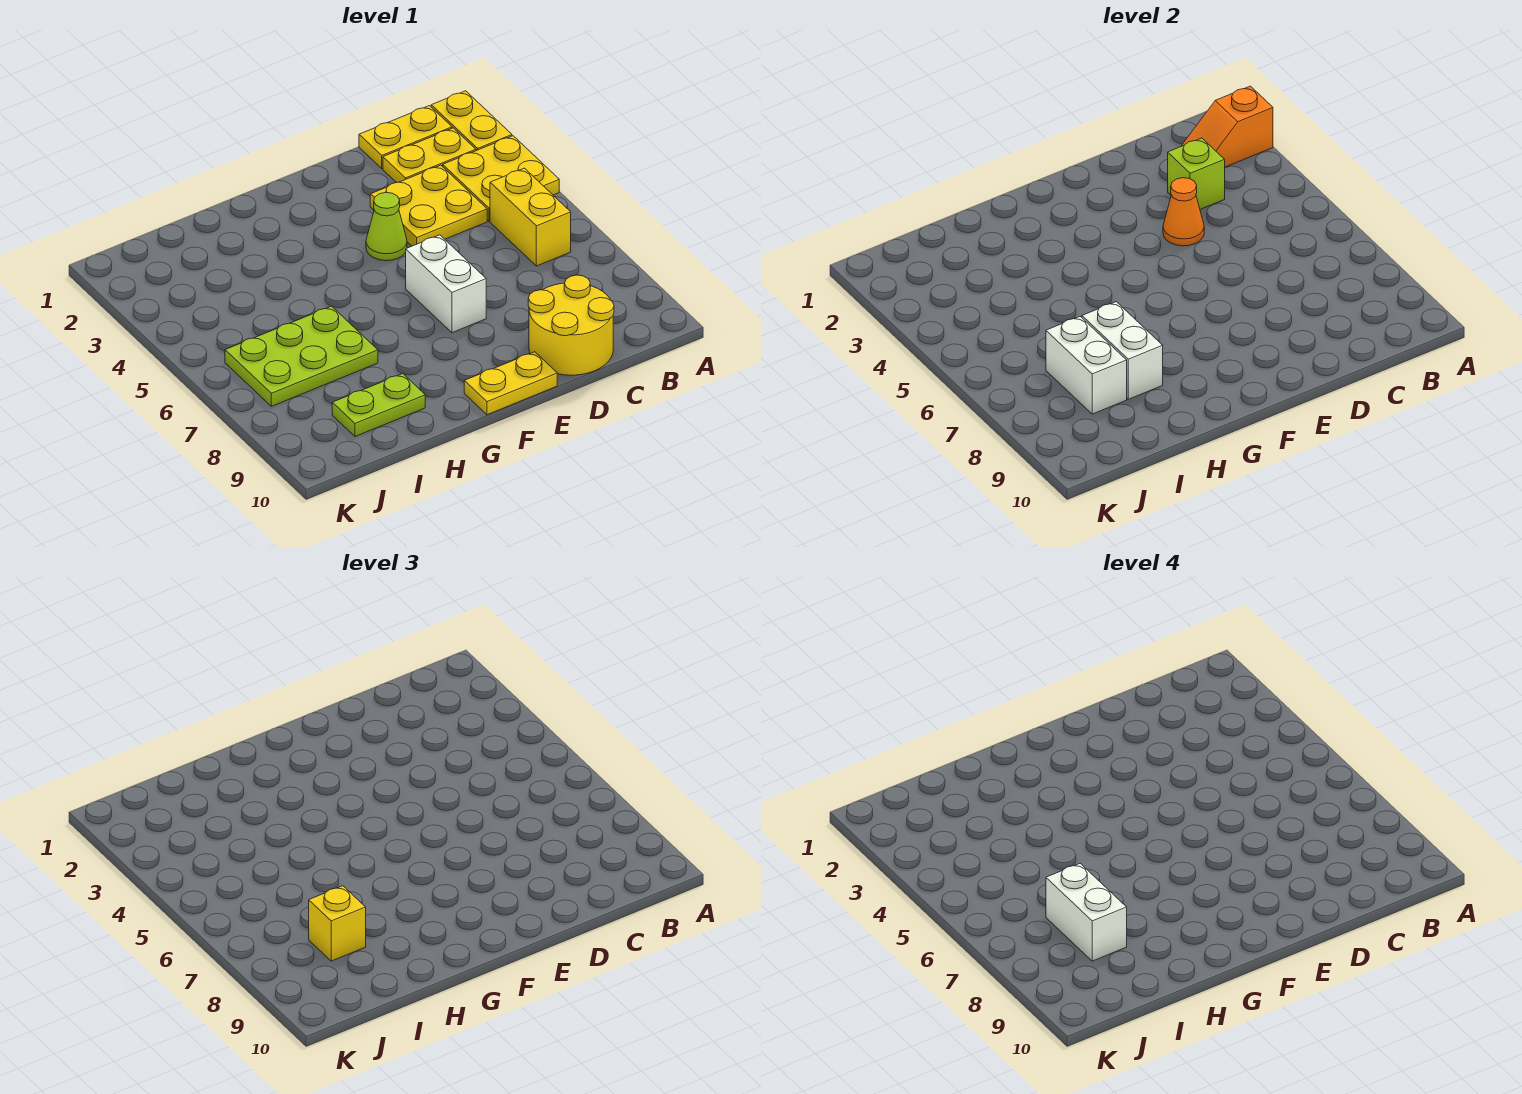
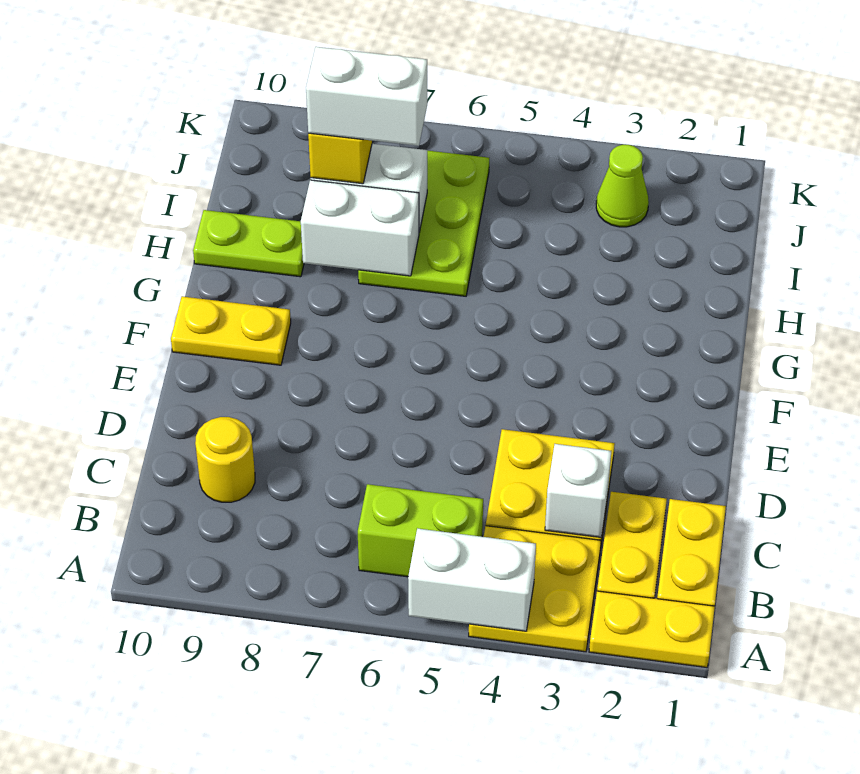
orange slope A2:B2 level 2 top A -> none
yellow brick B5:B6 level 1 -> lime brick B5:B6 level 1
lime brick C3 level 2 -> white brick C3 level 2
yellow round brick C9:D10 level 1 -> yellow round brick C9 level 1
orange cone D4 level 2 -> none
lime cone E4 level 1 -> lime cone J3 level 1
white brick E6:E7 level 1 -> white brick A4:A5 level 2
yellow plate E10:F10 level 1 -> yellow plate F9:F10 level 1
lime plate H9:I9 level 1 -> lime plate H9:H10 level 1

